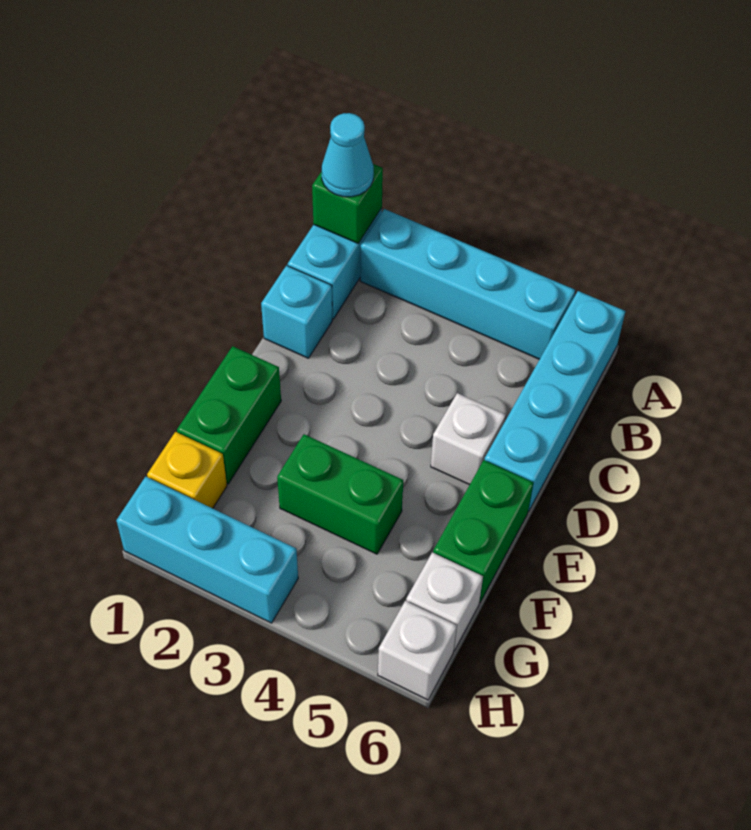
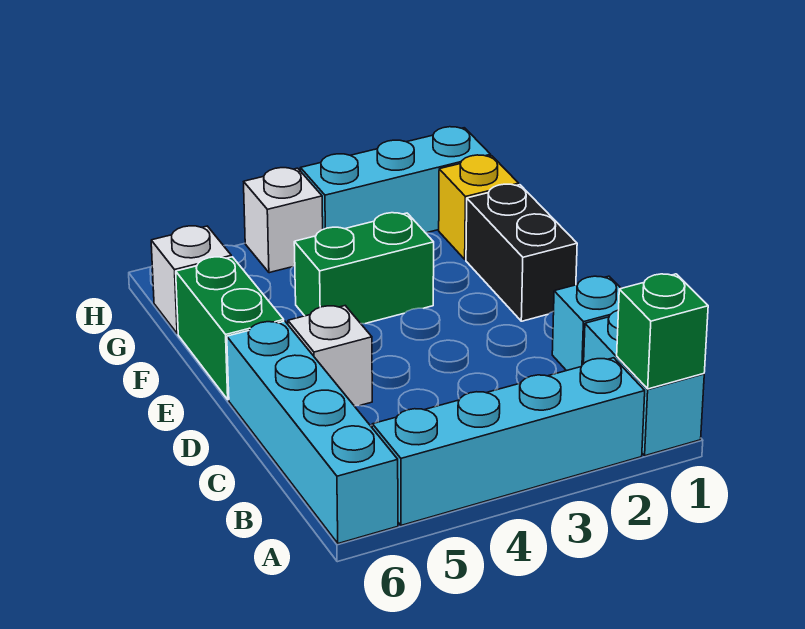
cyan cone A1 level 3 -> none
green brick E1:F1 level 1 -> black brick E1:F1 level 1
white brick H6 level 1 -> white brick H4 level 1

